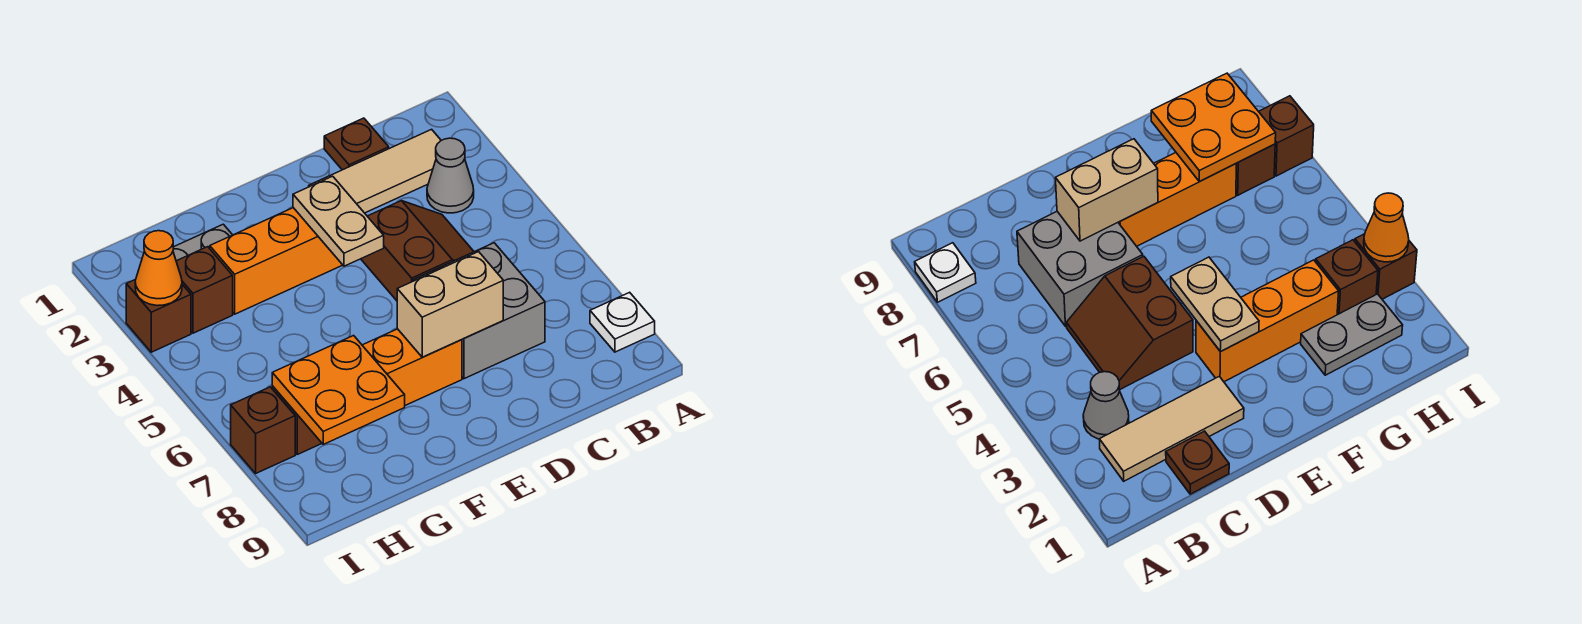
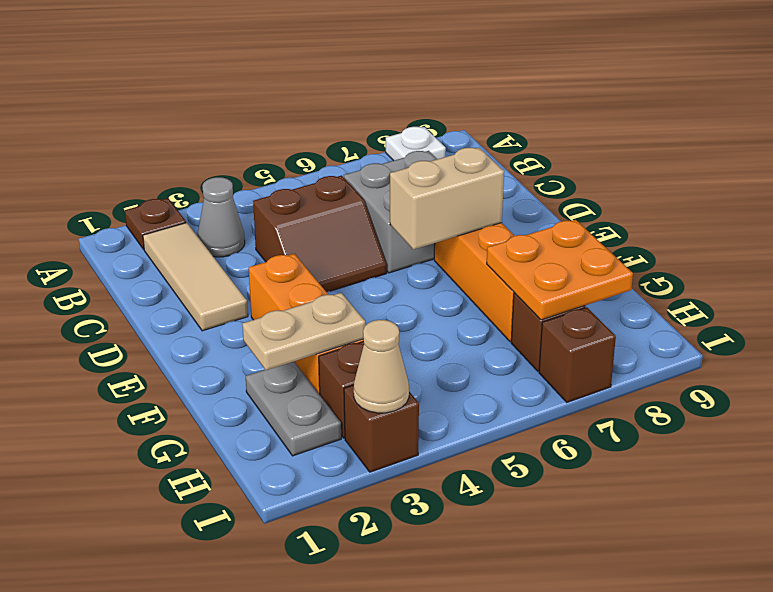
brown plate C1 level 1 -> brown plate A2 level 1
brown slope C4:D5 level 1 top D -> brown slope C4:D5 level 1 top C
tan brick D7:E7 level 2 -> tan brick E6:E7 level 2
tan plate E3:E4 level 2 -> tan plate G2:G3 level 2
orange cone I3 level 2 -> tan cone I3 level 2

